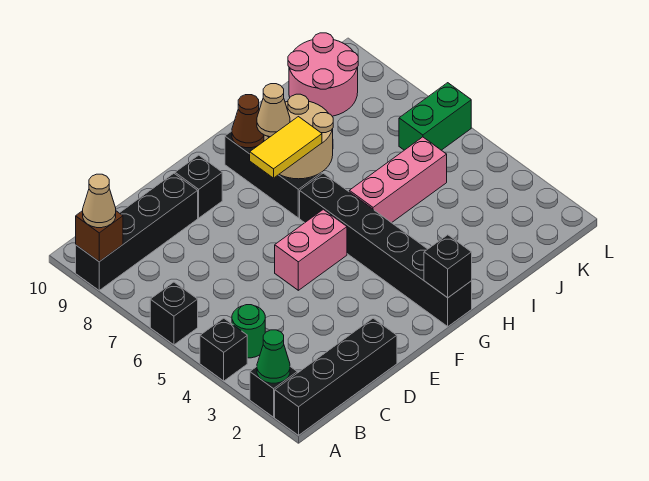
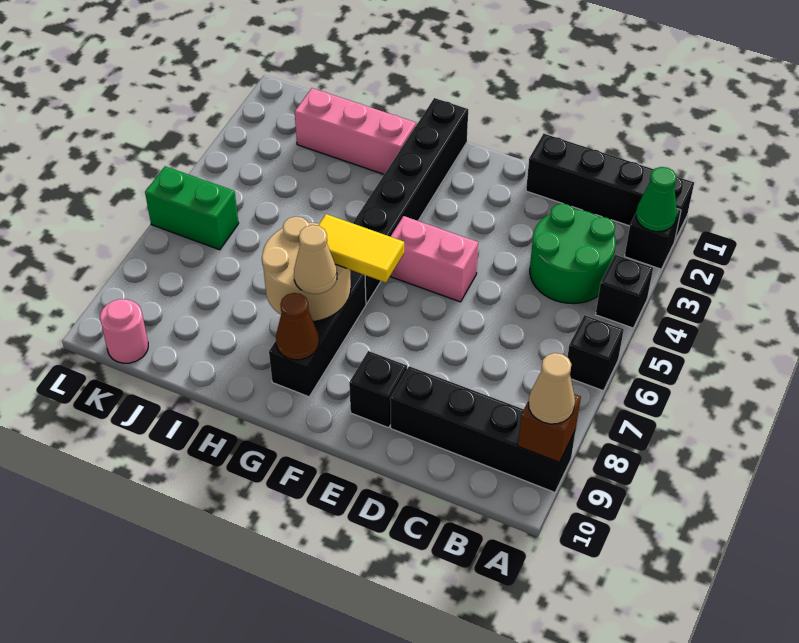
green round brick B4 level 1 -> green round brick B3:C4 level 1
black brick G1 level 2 -> none
pink brick H5:J5 level 1 -> pink brick H2:J2 level 1
pink round brick J9:K10 level 1 -> pink round brick K10 level 1

